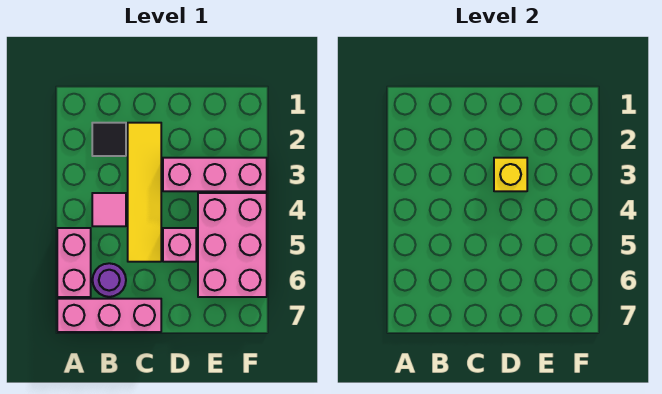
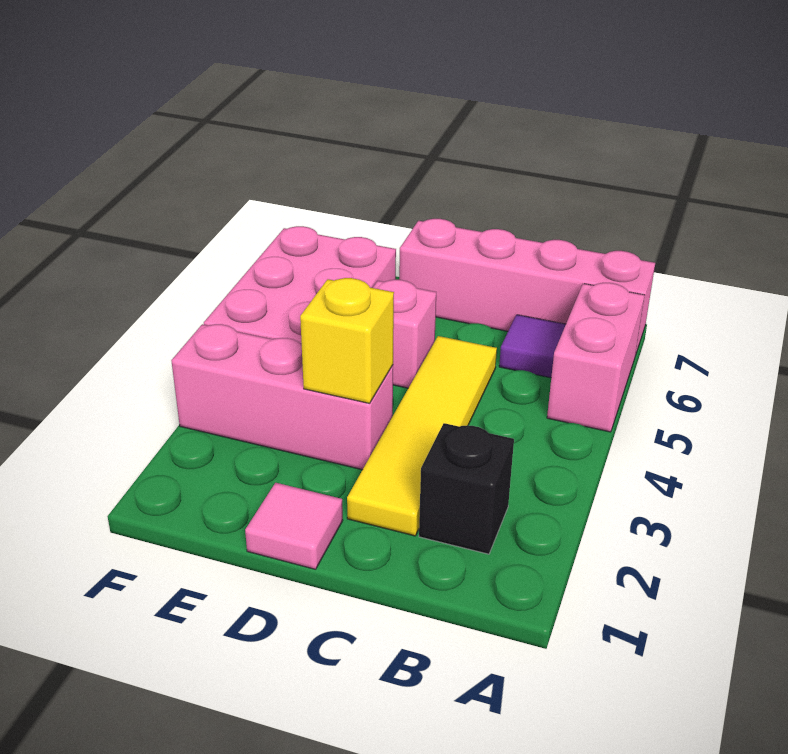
pink brick A7:C7 level 1 -> pink brick A7:D7 level 1
black tile B2 level 1 -> black brick B2 level 1
pink tile B4 level 1 -> pink tile D1 level 1
purple round brick B6 level 1 -> purple tile B6 level 1

